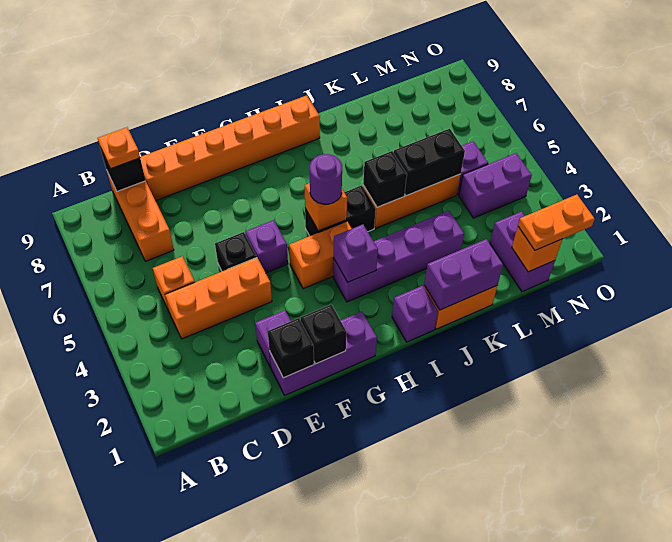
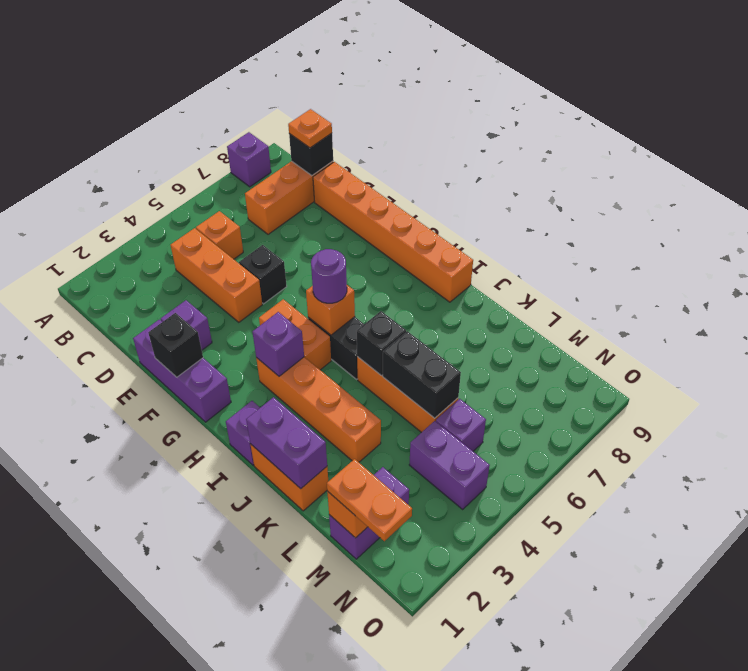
black brick E1 level 2 -> none
purple brick F5 level 1 -> purple brick A8 level 1
purple brick H3:K3 level 1 -> orange brick H3:K3 level 1

